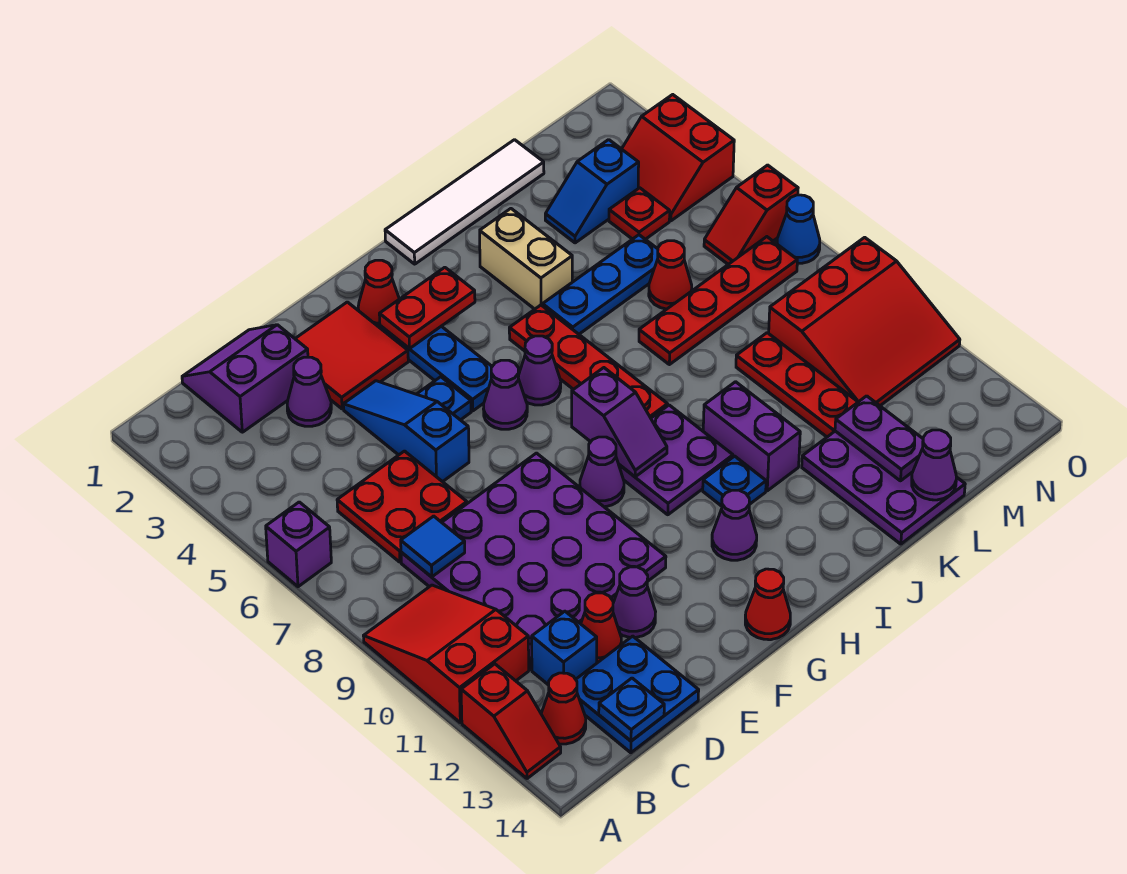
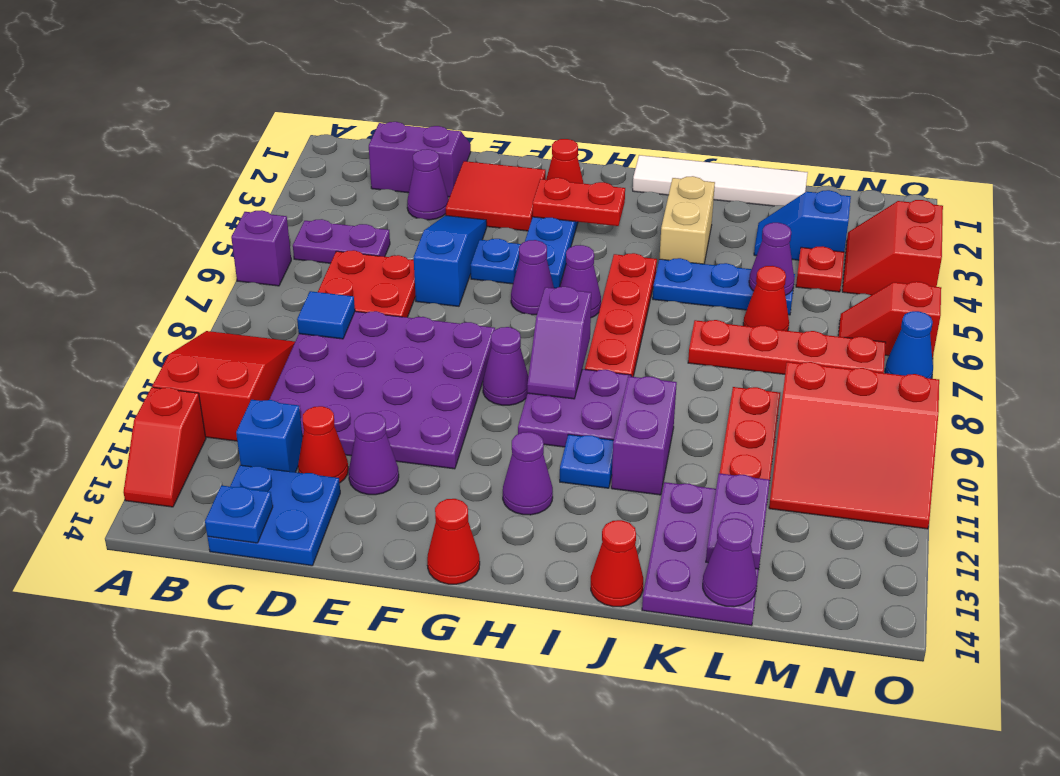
none -> purple plate B5:C5 level 1
red cone B13 level 1 -> red cone J14 level 1
none -> purple cone L5 level 2

